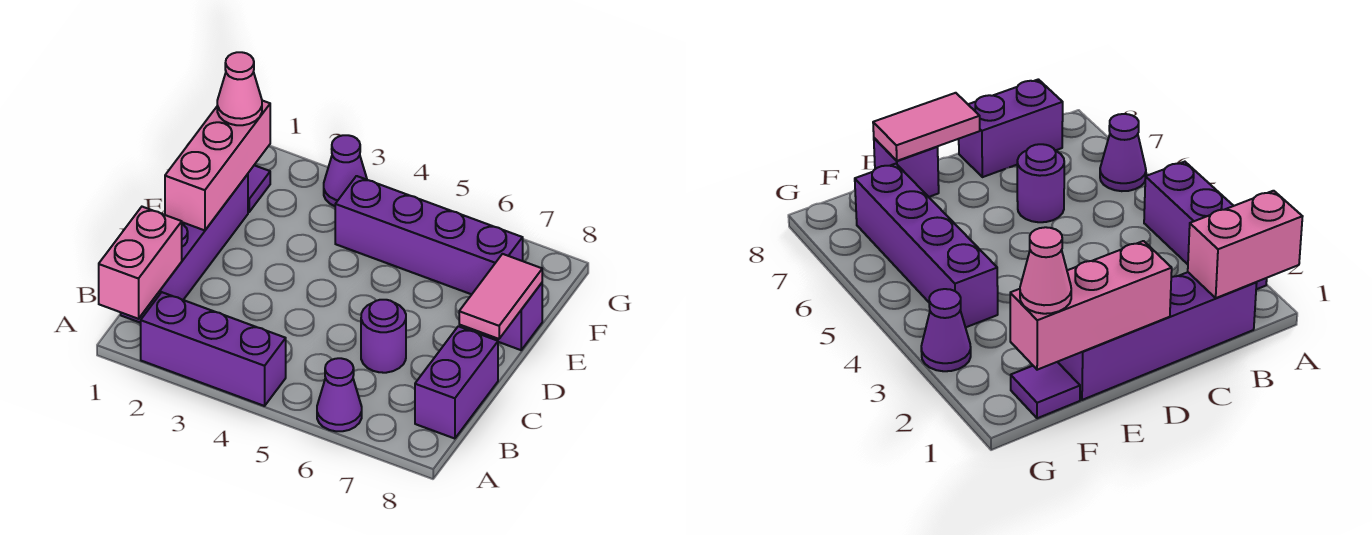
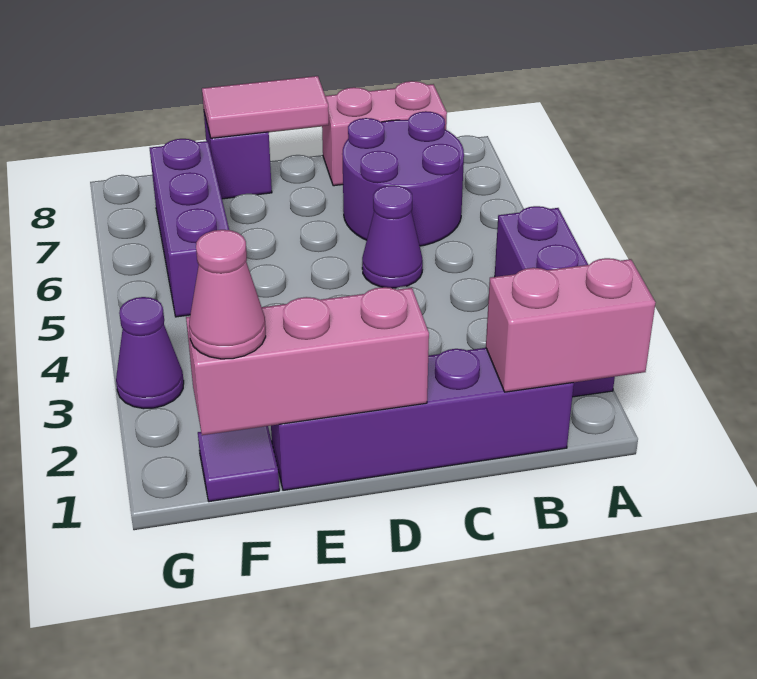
purple cone A6 level 1 -> purple cone C5 level 1
purple brick B8:C8 level 1 -> pink brick B8:C8 level 1
purple round brick C6 level 1 -> purple round brick B6:C7 level 1
purple brick F4:F7 level 1 -> purple brick F5:F7 level 1

